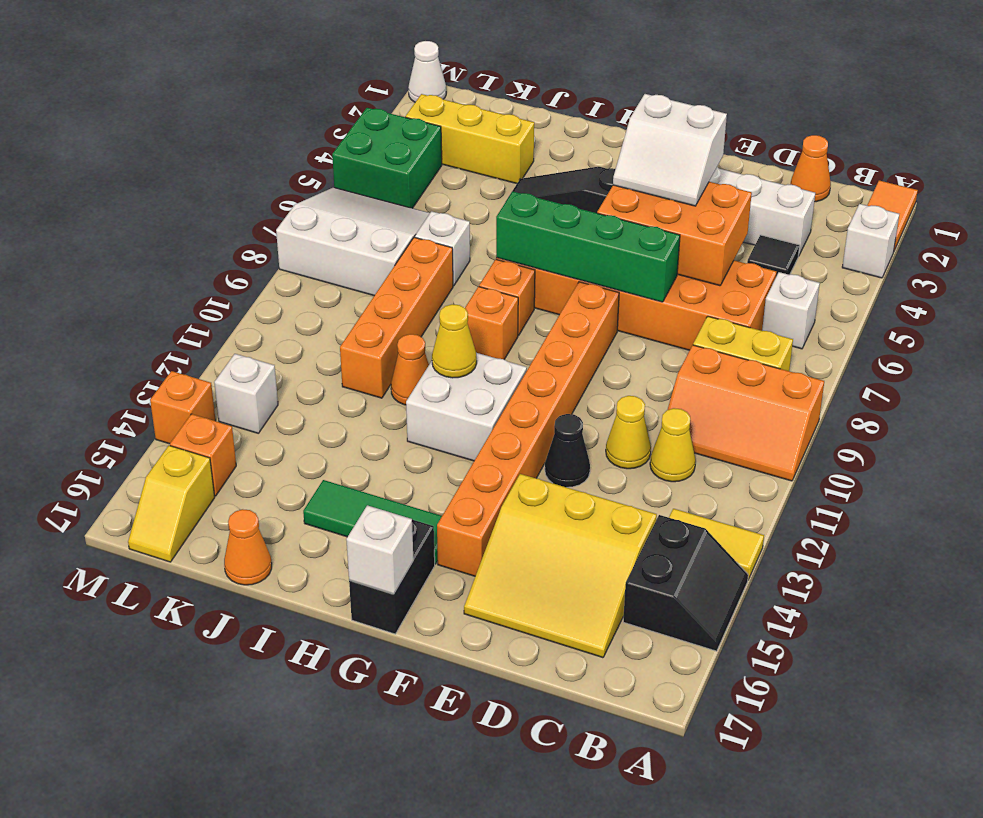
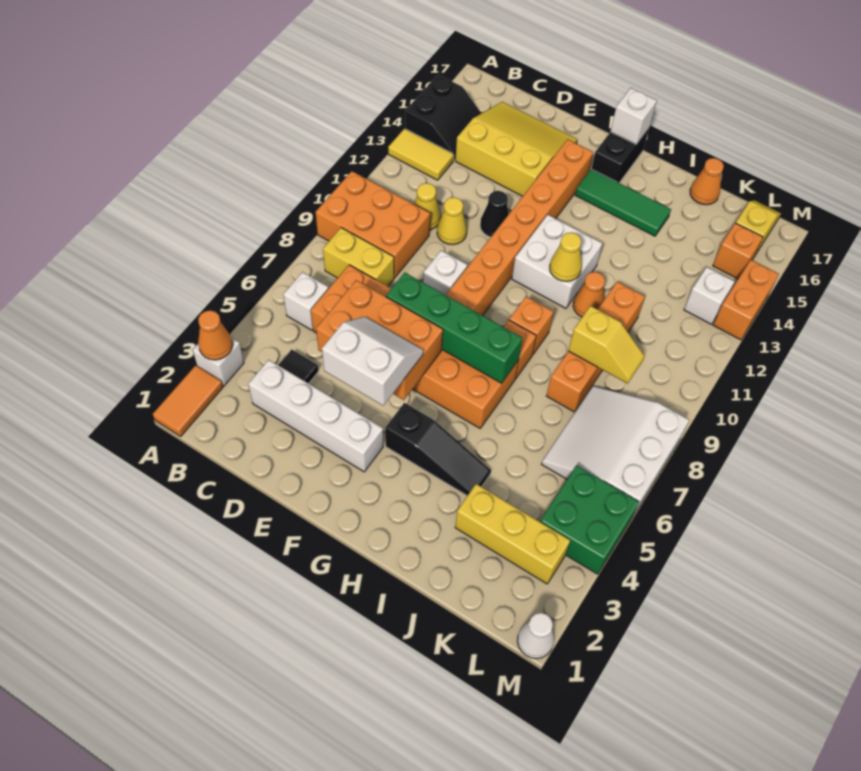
orange slope A9:C10 level 1 top 9 -> orange brick A9:C10 level 1
black slope A14:B15 level 1 top B -> black slope A14:B15 level 1 top A
orange cone C1 level 1 -> orange cone A3 level 2
white brick J7 level 1 -> white brick E9 level 1
none -> yellow slope J9:K9 level 2 top J
white slope K6:M8 level 1 top 8 -> white slope K6:M8 level 1 top M
orange brick M14 level 1 -> orange brick M13:M14 level 1

